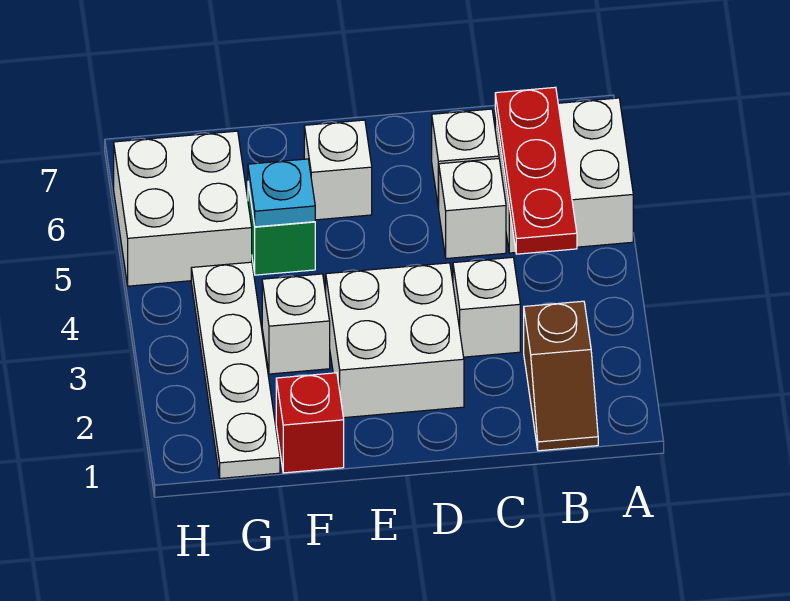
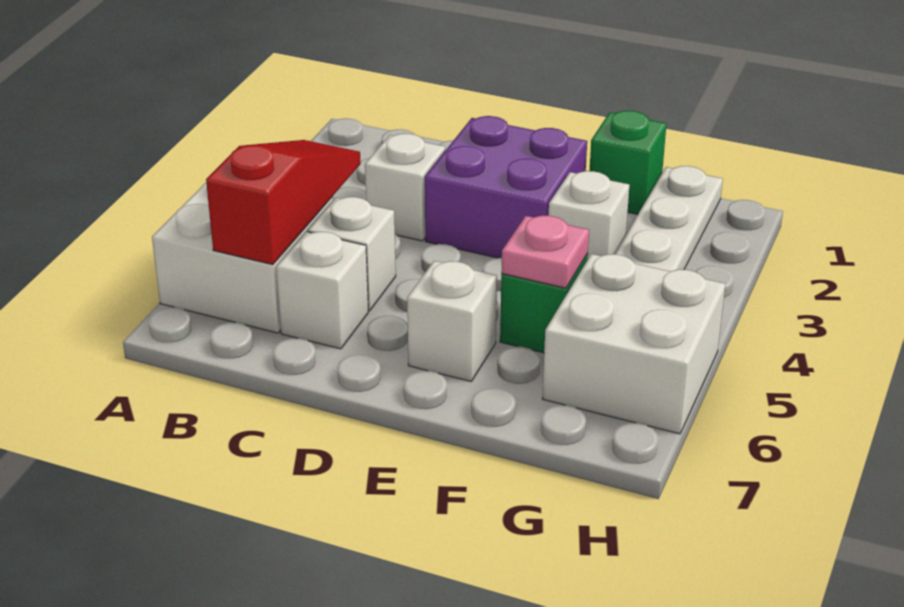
brown slope B1:B2 level 1 top 2 -> none
red plate B4:B6 level 2 -> red slope B4:B6 level 2 top 6
white brick D2:E3 level 1 -> purple brick D2:E3 level 1
red brick F1 level 1 -> green brick F1 level 1
cyan plate F5 level 2 -> pink plate F5 level 2

